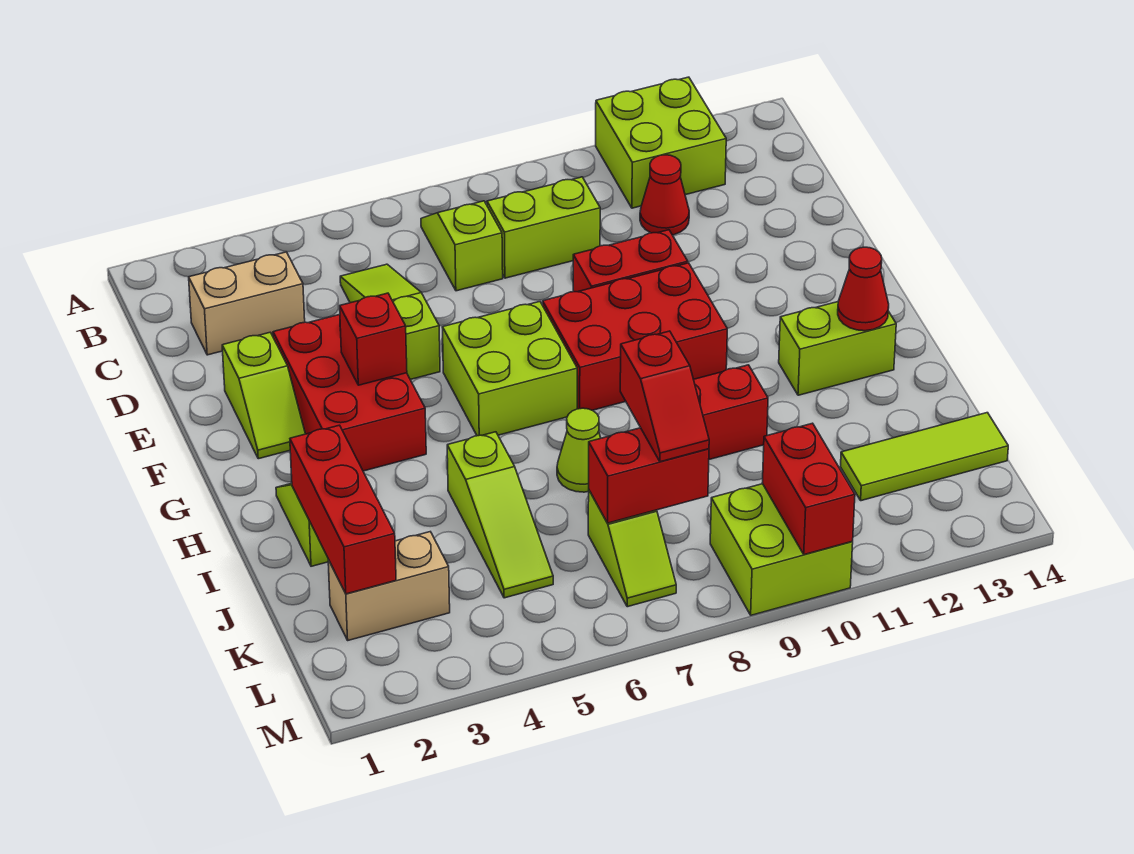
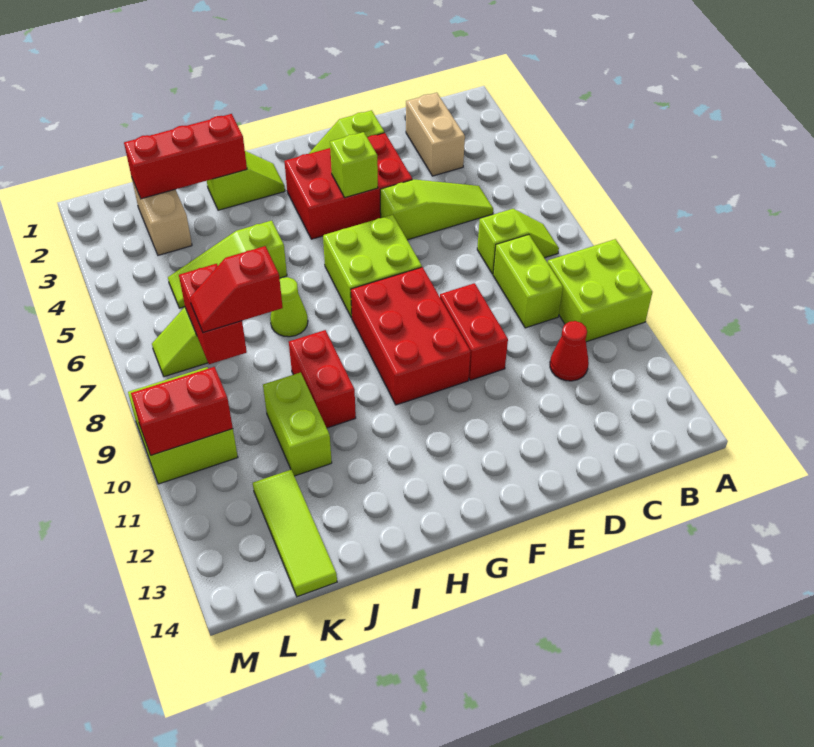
lime brick A11:B12 level 1 -> lime brick A9:B10 level 1
red brick F4 level 2 -> lime brick F4 level 2
lime brick H12:H13 level 1 -> lime brick J10:J11 level 1
red cone H13 level 2 -> none

